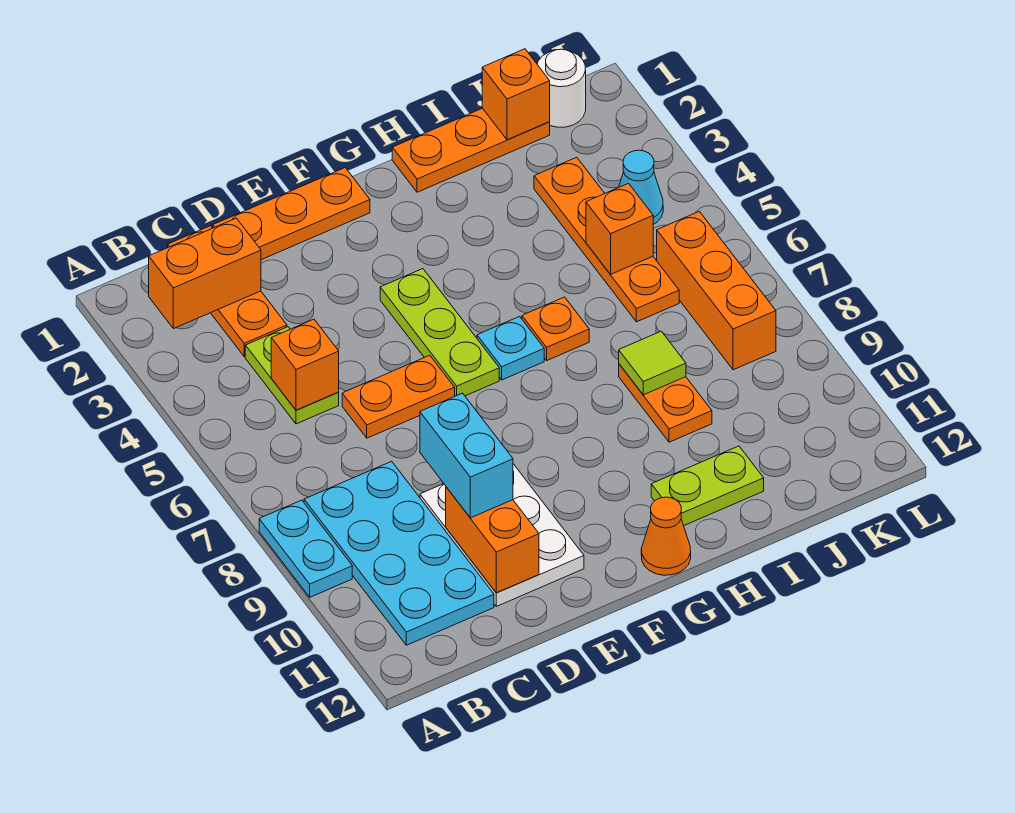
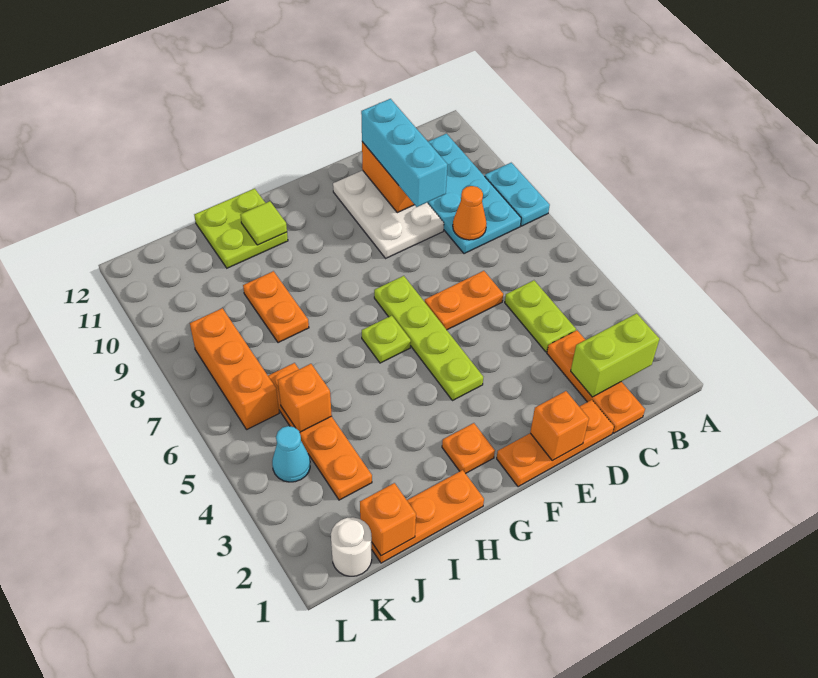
orange brick B2:C2 level 2 -> lime brick B2:C2 level 2
orange brick C5 level 2 -> orange brick E1 level 2
cyan brick D9:D10 level 3 -> cyan brick D9:D11 level 3
lime plate F4:F6 level 1 -> lime plate F4:F7 level 1
cyan plate G6 level 1 -> lime plate G6 level 1
orange cone G12 level 1 -> orange cone C8 level 2
orange plate H6 level 1 -> orange plate G2 level 1
lime plate H11:I11 level 1 -> lime plate H11:I12 level 1
lime tile I8 level 2 -> lime tile H11 level 2

